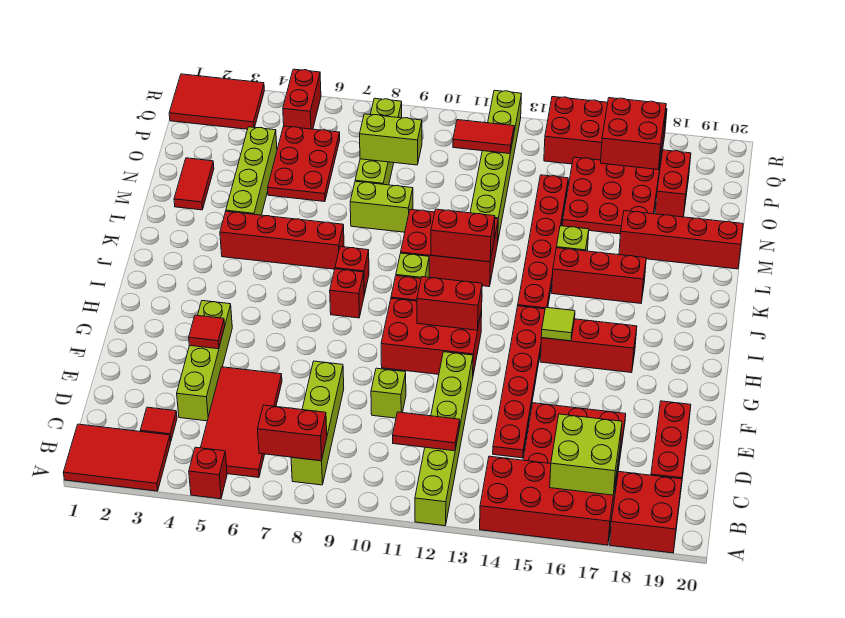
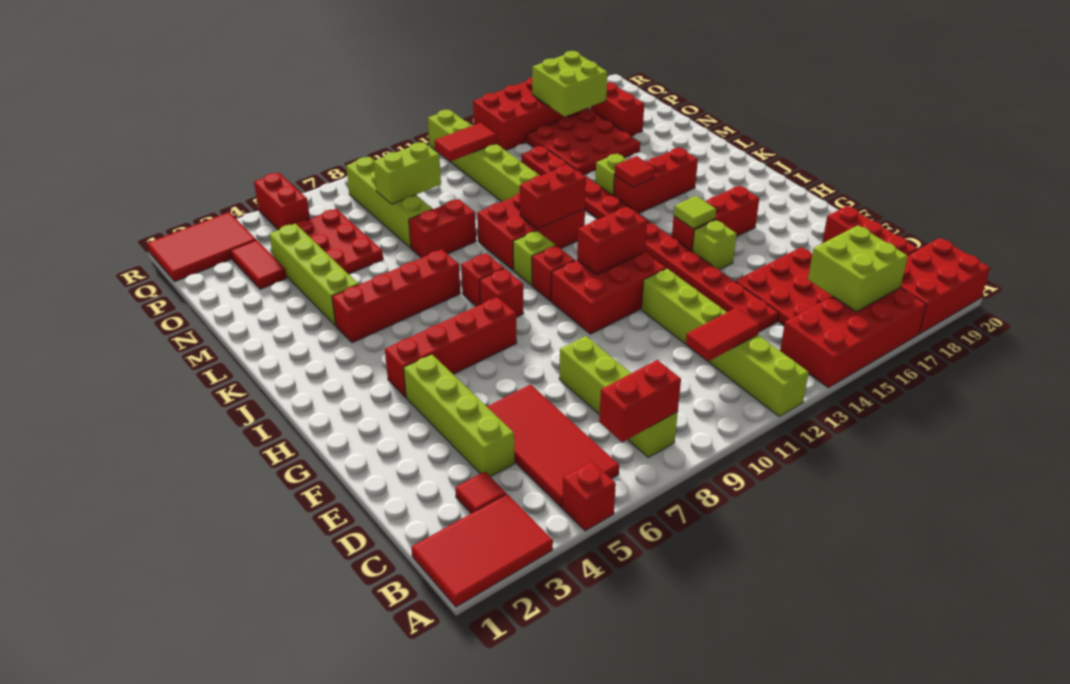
red brick A18:B19 level 1 -> red brick A18:B20 level 1
lime brick E10 level 1 -> lime brick G15 level 1
red tile F4 level 2 -> red tile K15 level 2
red tile M2:N2 level 1 -> red tile O3:P3 level 1
lime brick M8:M9 level 1 -> red brick M8:M9 level 1
red brick M17:M20 level 1 -> red brick H4:H7 level 1
red brick P16:Q17 level 2 -> lime brick P16:Q17 level 2

